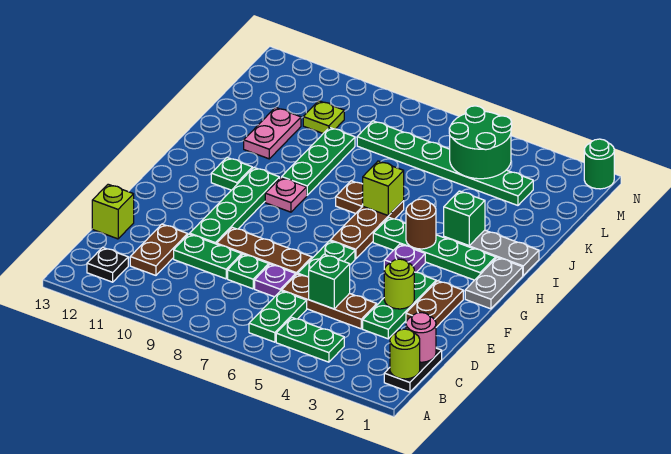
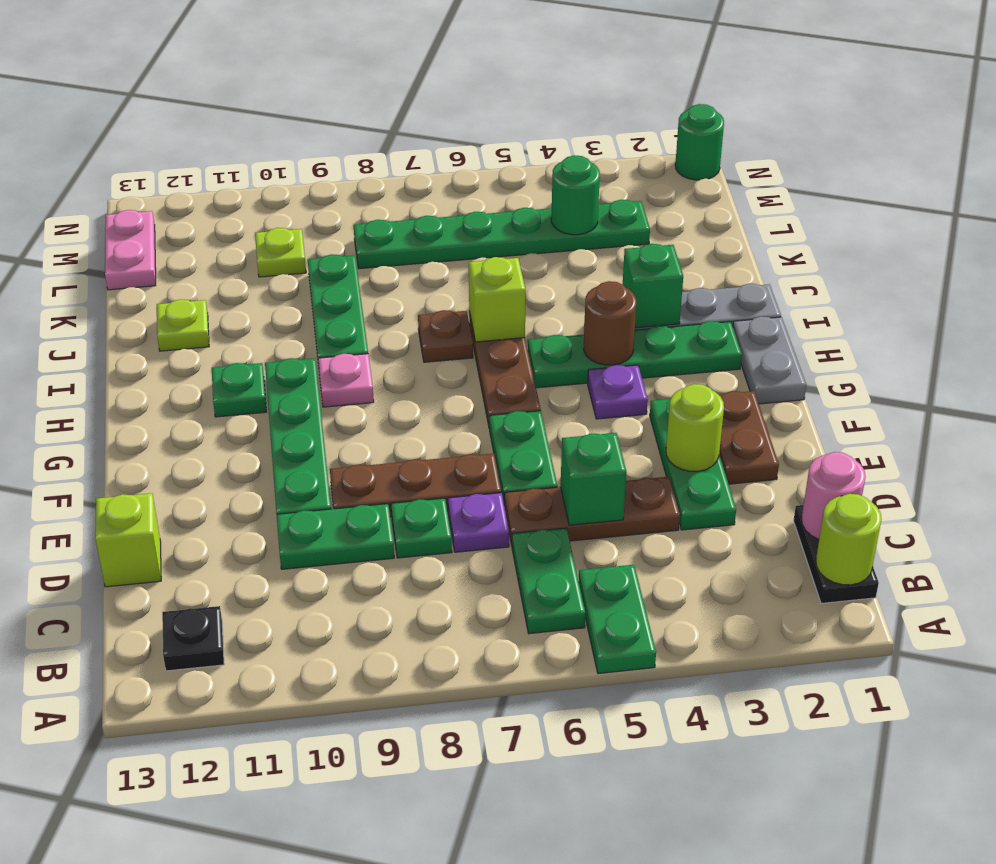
green plate B4:B5 level 1 -> green plate A5:B5 level 1
brown plate C11:D11 level 1 -> none
pink plate J11:K11 level 1 -> pink plate L13:M13 level 1
none -> lime plate J12 level 1
green round brick L4:M5 level 2 -> green round brick L4 level 2

